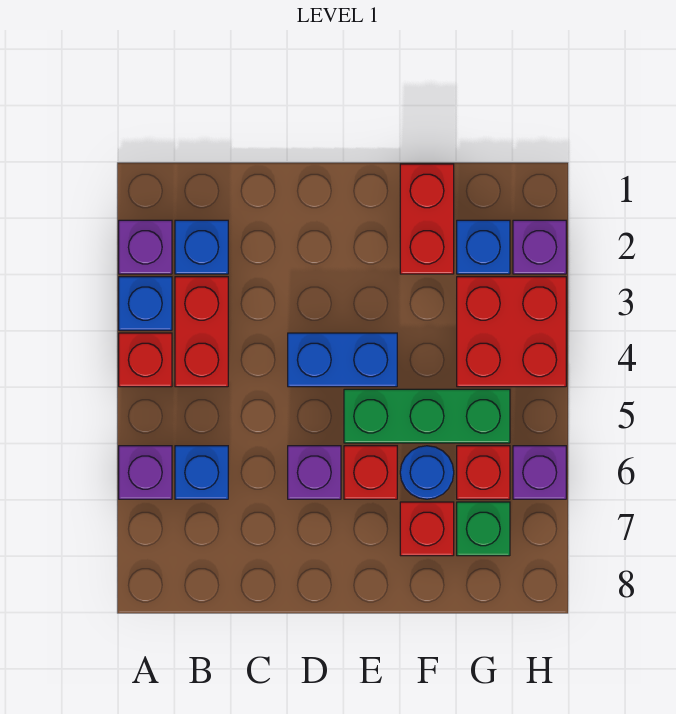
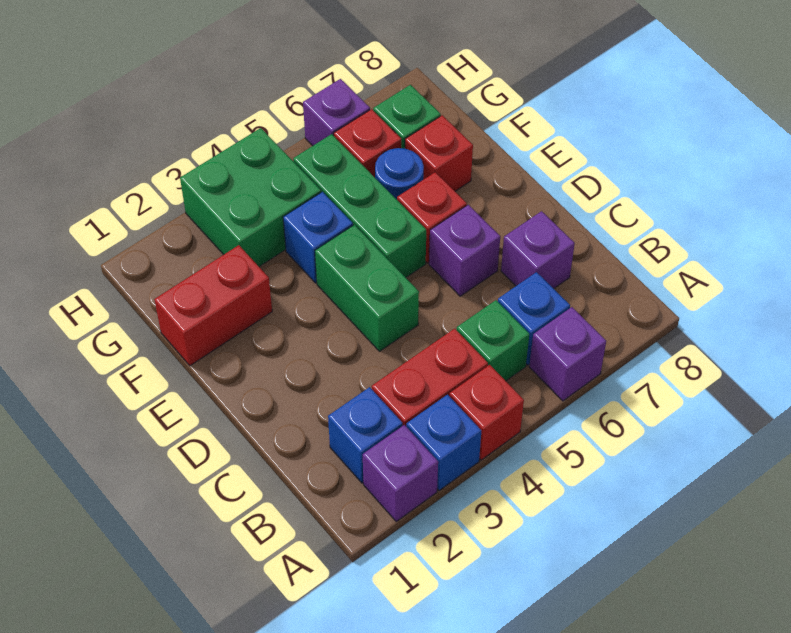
none -> green brick B5 level 1
blue brick D4:E4 level 1 -> green brick D4:E4 level 1
blue brick G2 level 1 -> blue brick F4 level 1
red brick G3:H4 level 1 -> green brick G3:H4 level 1
purple brick H2 level 1 -> purple brick C7 level 1

